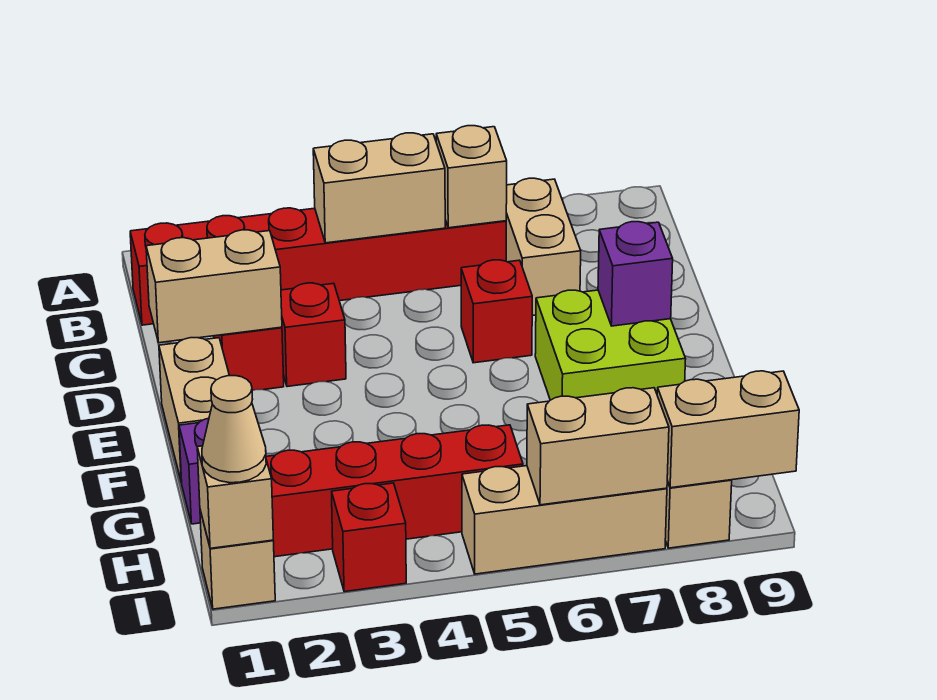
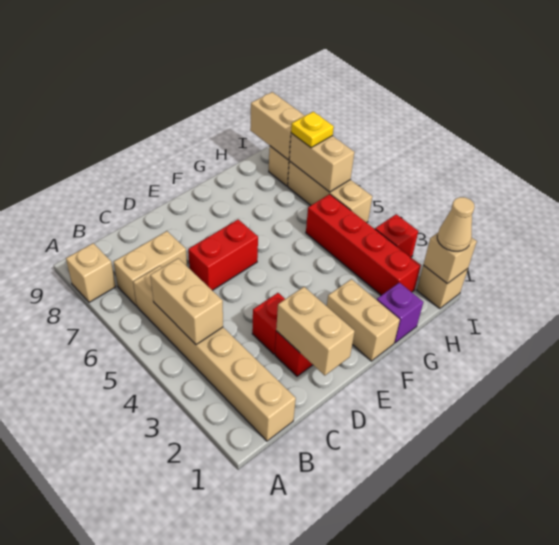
red brick B1:B6 level 1 -> tan brick B1:B6 level 1
tan brick B6 level 2 -> tan brick A8 level 1
red brick D6 level 1 -> red brick D6:E6 level 1
tan brick E1:F1 level 1 -> tan brick F1:F2 level 1
lime brick E7:F8 level 1 -> none
purple brick E8 level 2 -> none
none -> yellow plate I7 level 3

